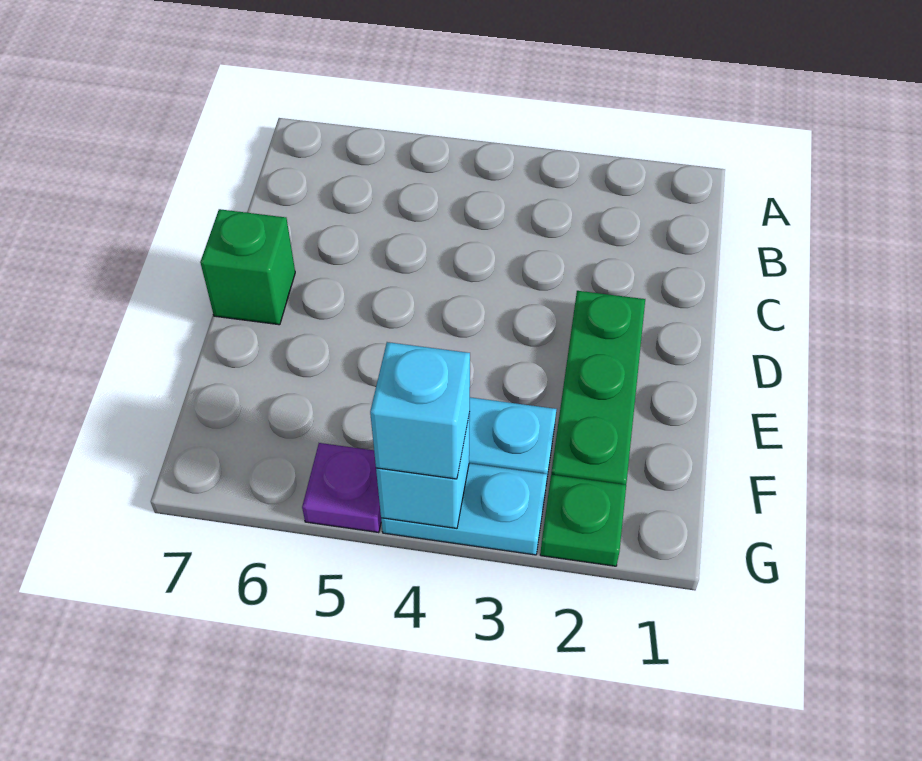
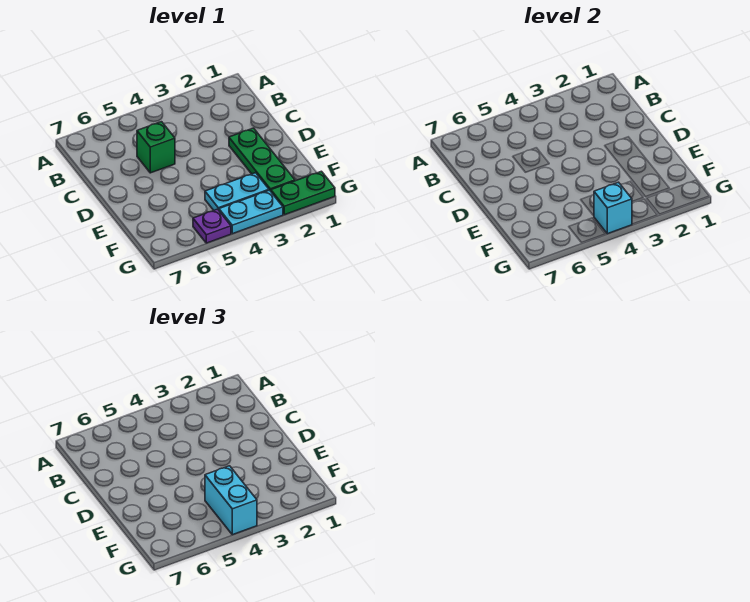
green brick D7 level 1 -> green brick C5 level 1
green plate G2 level 1 -> green plate G1:G2 level 1
cyan brick G4 level 3 -> cyan brick F4:G4 level 3

